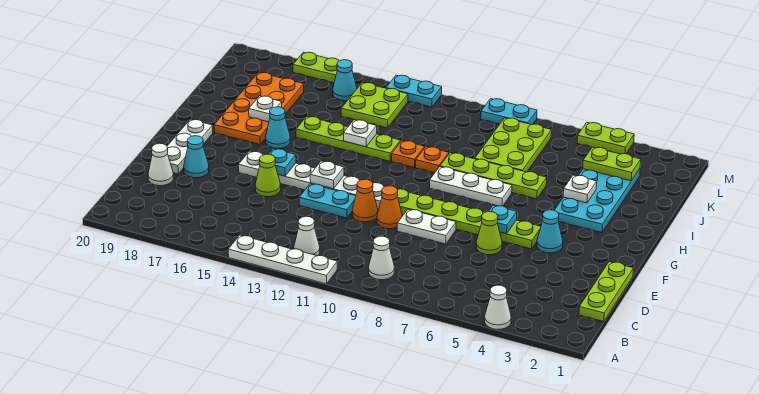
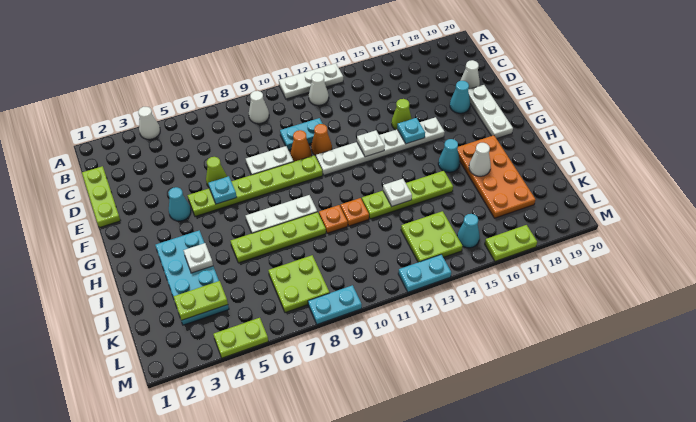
white plate A11:A14 level 1 -> white plate A11:A13 level 1
cyan plate E12:E13 level 1 -> cyan plate D10:D11 level 1
white plate I17 level 2 -> white cone I17 level 2
lime plate J7:L8 level 1 -> lime plate K7:L8 level 1

